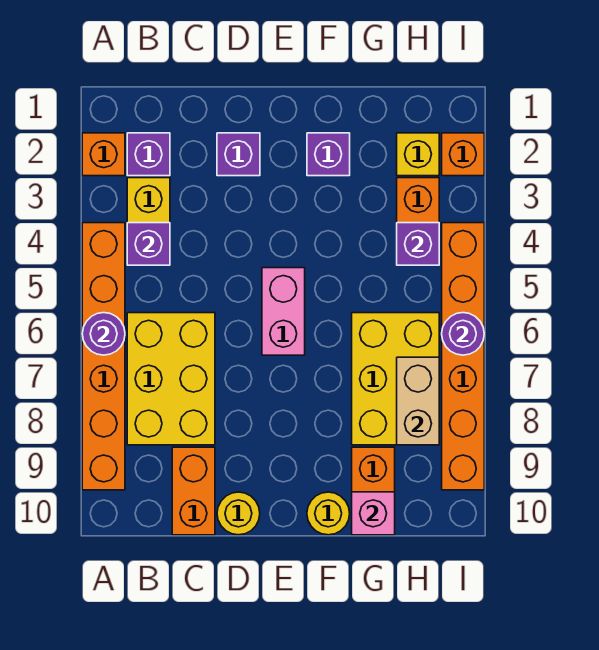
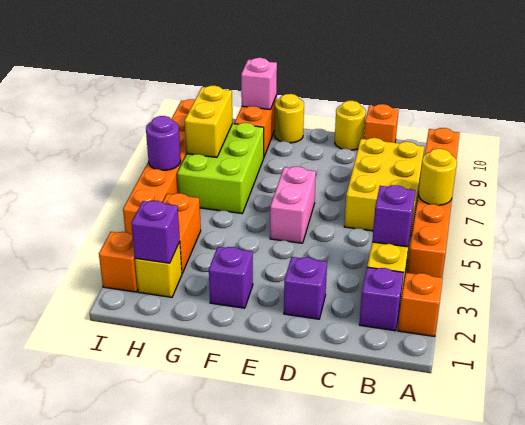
purple round brick A6 level 2 -> yellow round brick A6 level 2
orange brick C9:C10 level 1 -> orange brick C10 level 1
yellow brick G6:H8 level 1 -> lime brick G6:H8 level 1
purple brick H4 level 2 -> purple brick H2 level 2
tan brick H7:H8 level 2 -> yellow brick H7:H8 level 2

